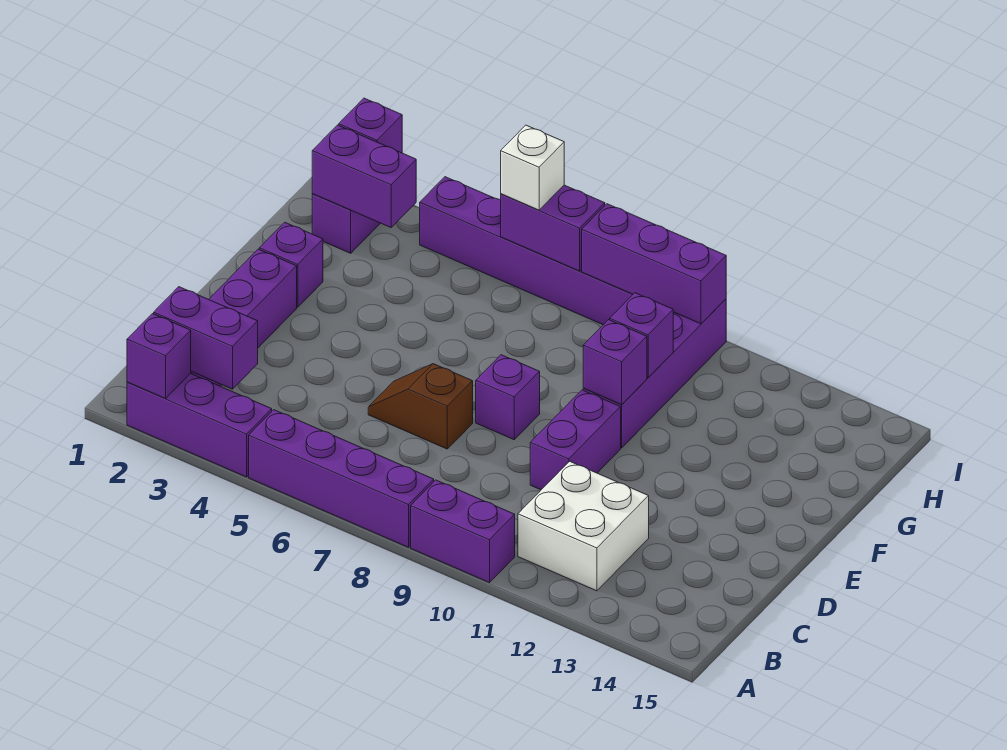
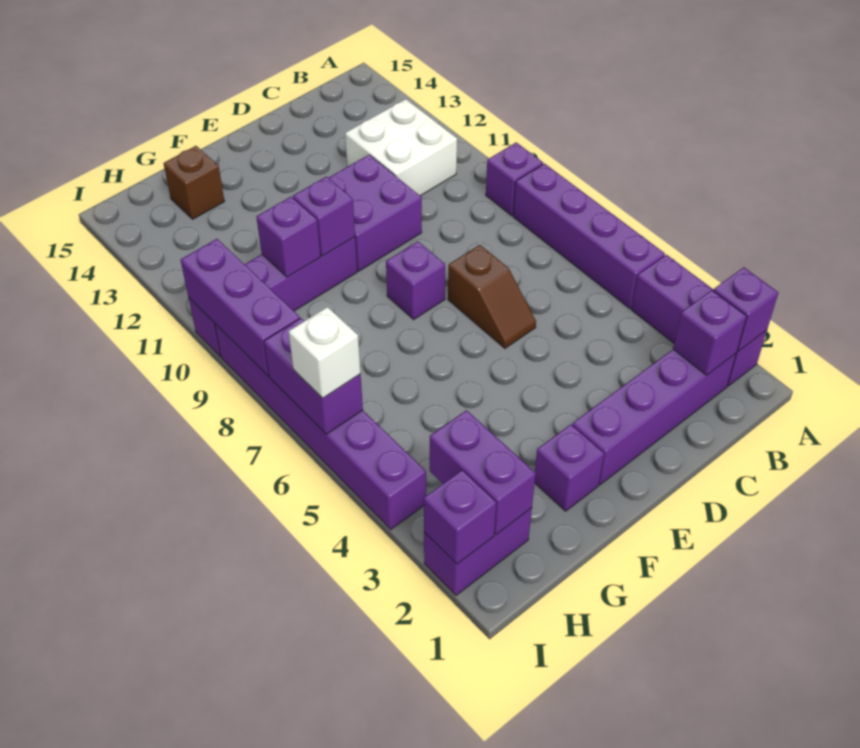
purple brick A9:A10 level 1 -> purple brick A9 level 1
purple brick B2:B3 level 2 -> purple brick B2 level 2
purple brick D10:E10 level 1 -> purple brick D10:E11 level 1
none -> brown brick G14 level 1

